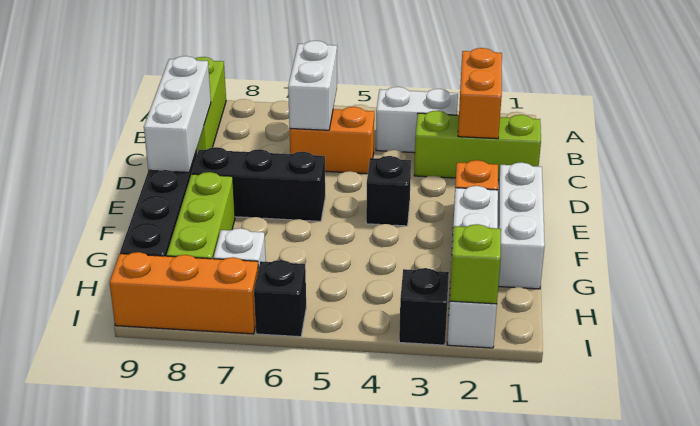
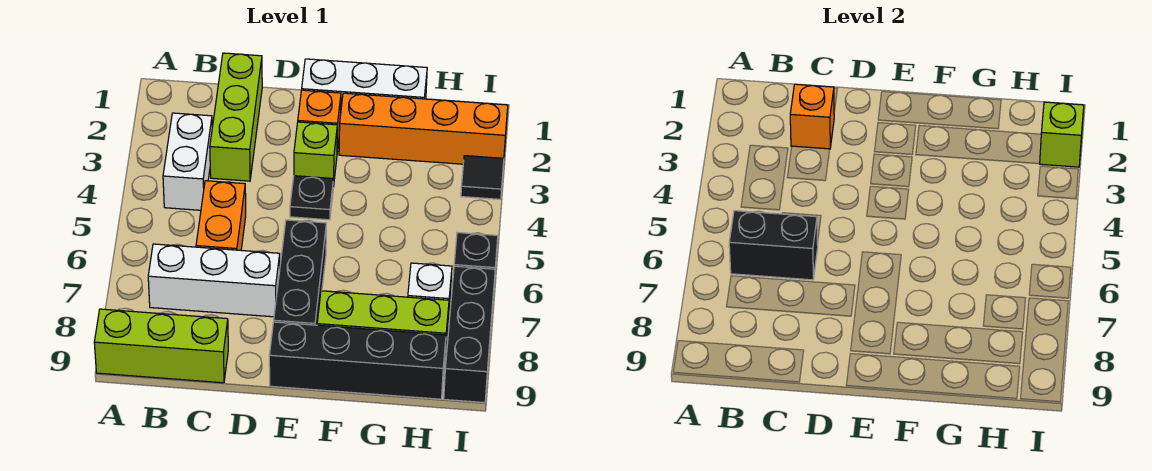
orange brick B2:C2 level 2 -> orange brick C2 level 2
white brick B6:C6 level 2 -> black brick B6:C6 level 2
white brick C9:E9 level 2 -> white brick B7:D7 level 1
none -> lime brick E3 level 1
black brick E4 level 1 -> black plate E4 level 1
white brick F2:I2 level 1 -> orange brick F2:I2 level 1
black brick I3 level 1 -> black tile I3 level 1
orange brick I7:I9 level 1 -> black brick I7:I9 level 1

